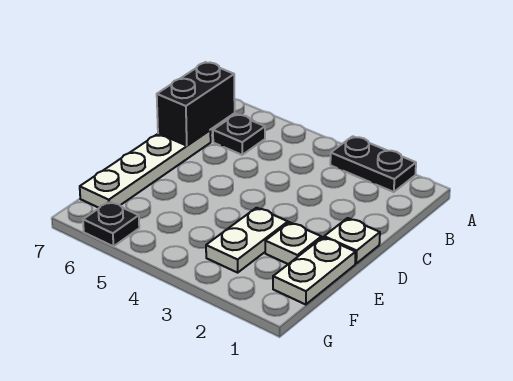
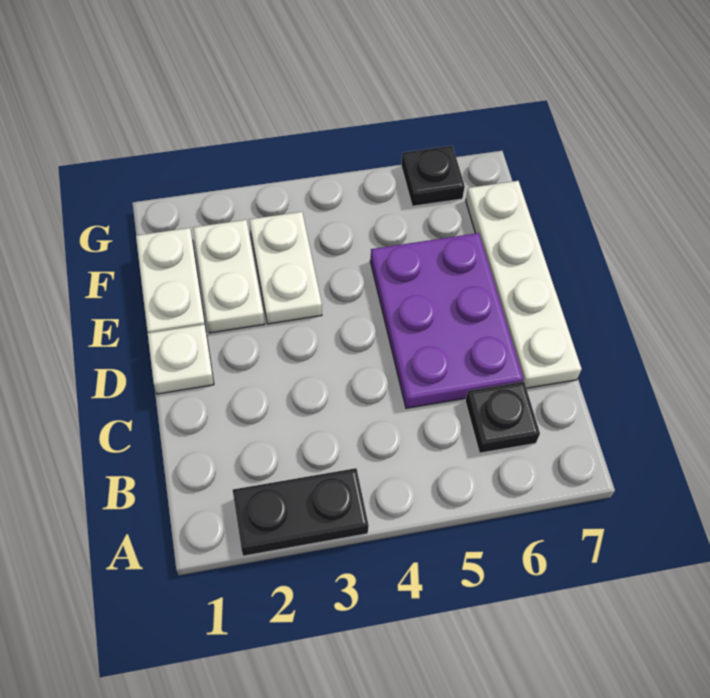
black brick B7:C7 level 2 -> none
none -> purple plate C5:E6 level 1
white plate E2 level 1 -> white plate E2:F2 level 1

